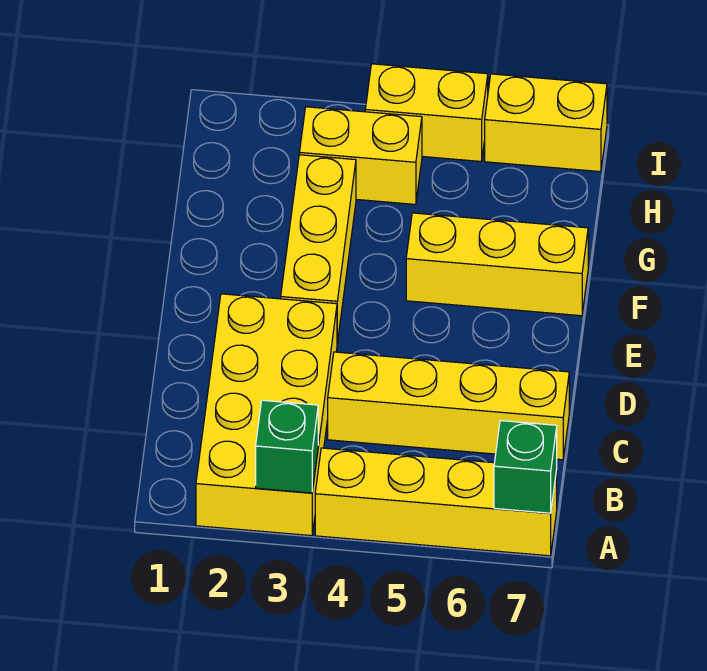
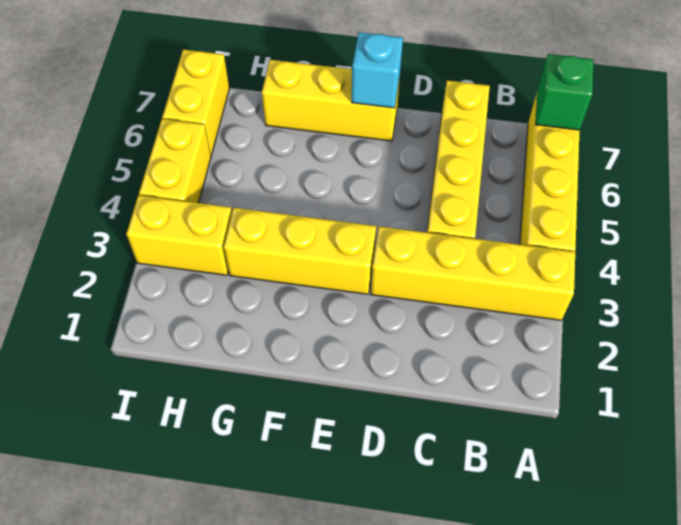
yellow brick A2:D3 level 1 -> yellow brick A3:D3 level 1
green brick A3 level 2 -> none
none -> cyan brick E7 level 2
yellow brick F5:F7 level 1 -> yellow brick E7:G7 level 1
yellow brick H3:H4 level 1 -> yellow brick H3:I3 level 1

